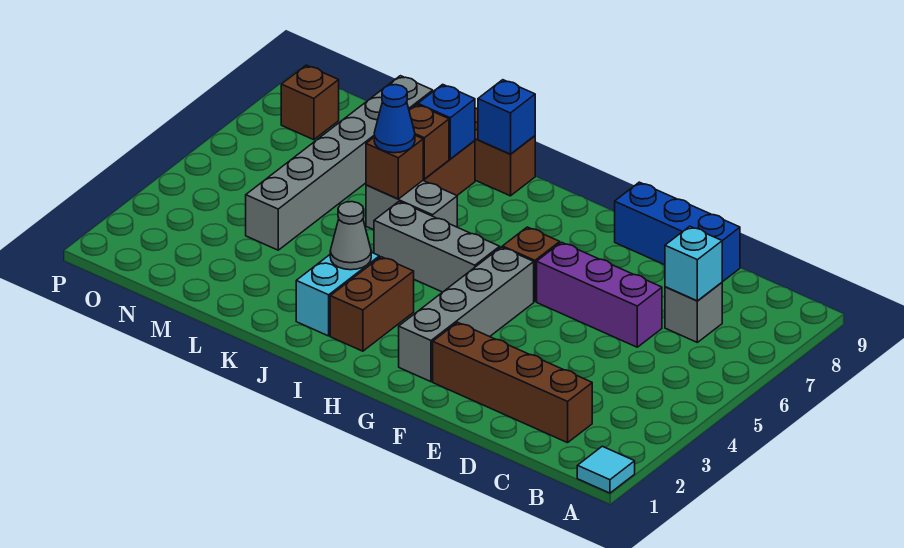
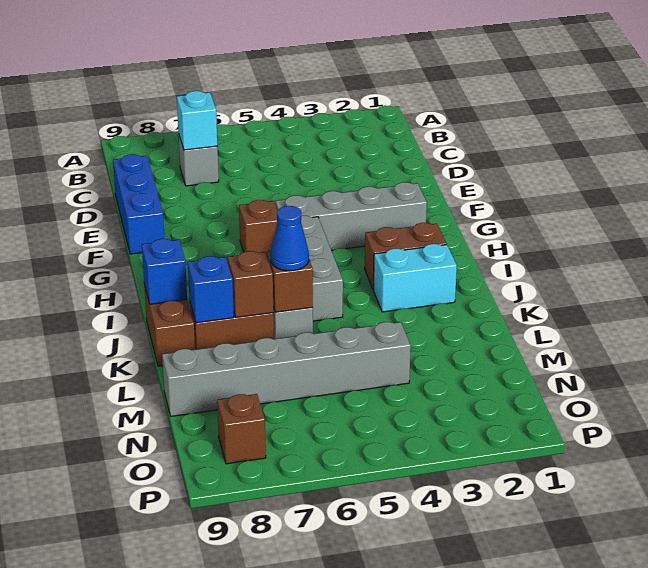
cyan tile A1 level 1 -> none
brown brick C2:F2 level 1 -> none
purple brick D6:F6 level 1 -> none
grey cone J3 level 2 -> none

